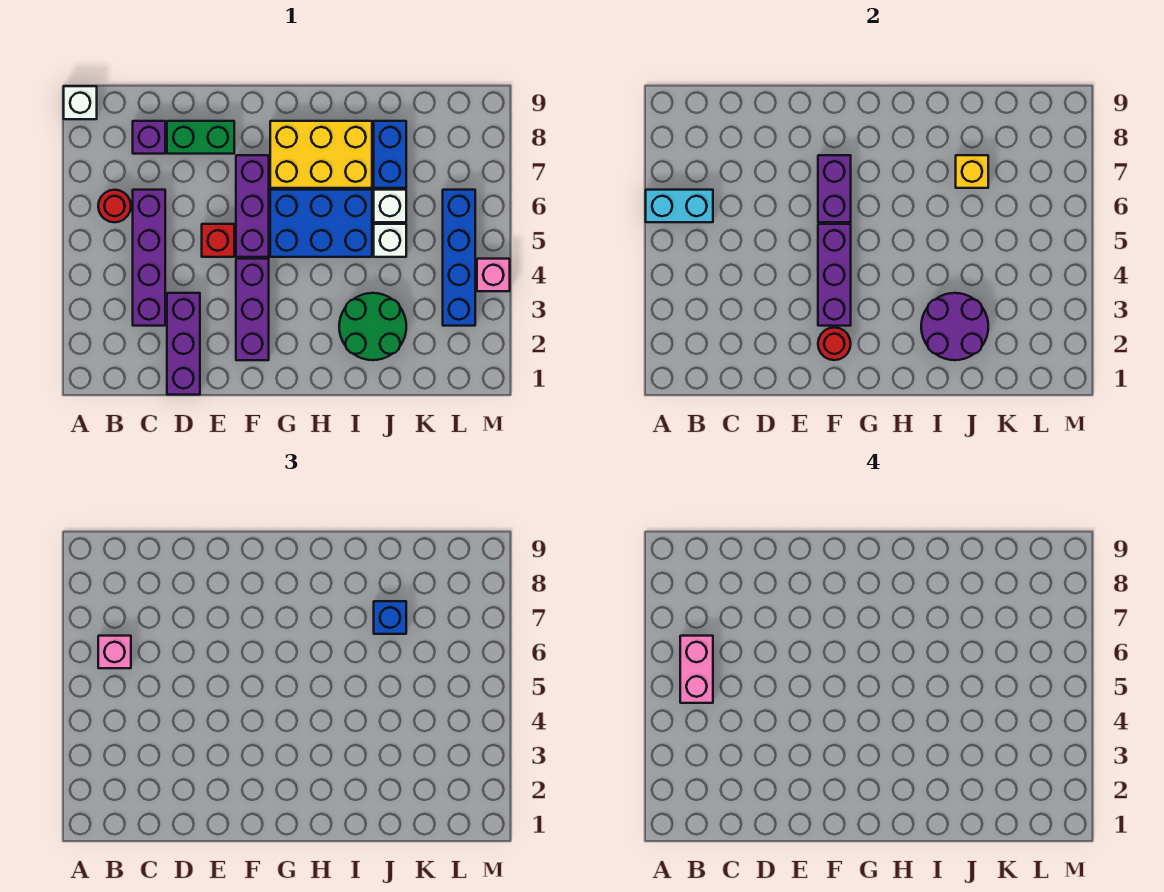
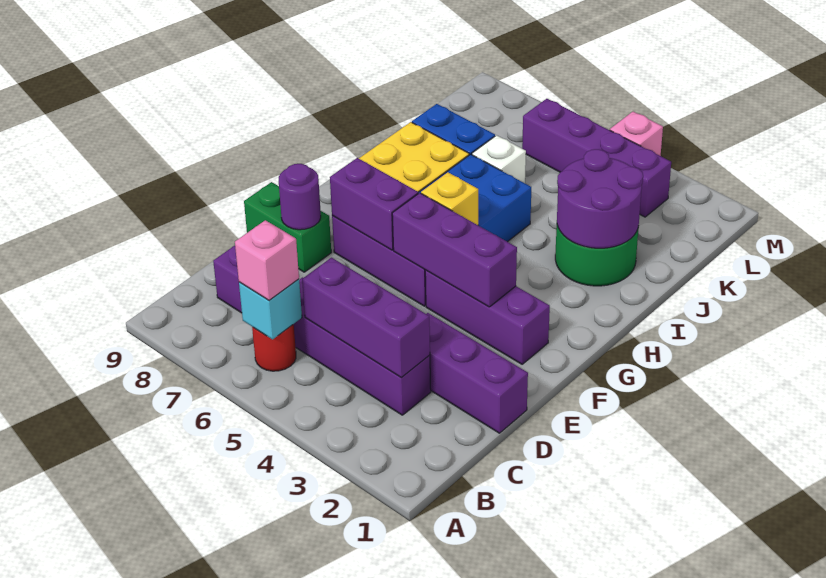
cyan brick A6:B6 level 2 -> cyan brick B6 level 2
white brick A9 level 1 -> none
pink brick B5:B6 level 4 -> none
none -> purple brick C3:C5 level 2
green brick D8:E8 level 1 -> green brick E8:E9 level 1
red brick E5 level 1 -> none
none -> purple round brick E8 level 2
red round brick F2 level 2 -> none
white brick J5 level 1 -> none
yellow brick J7 level 2 -> yellow brick G5 level 2
blue brick J7 level 3 -> none
blue brick L3:L6 level 1 -> purple brick L3:L6 level 1

